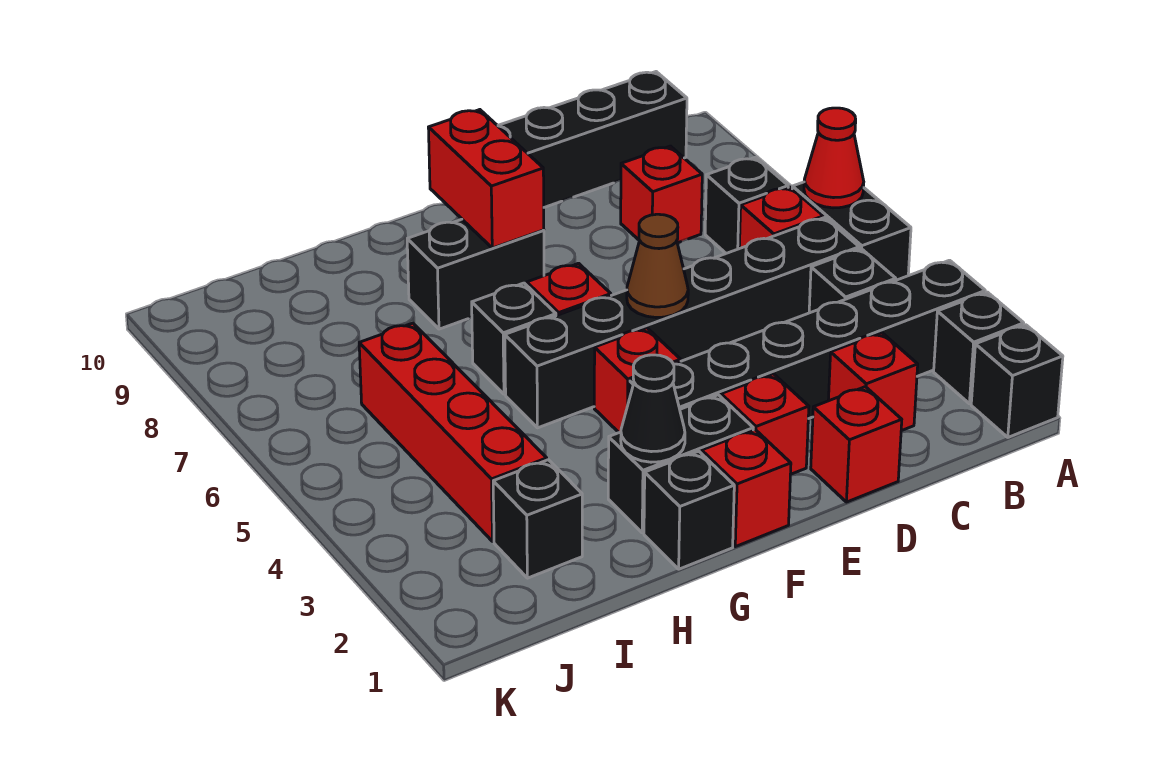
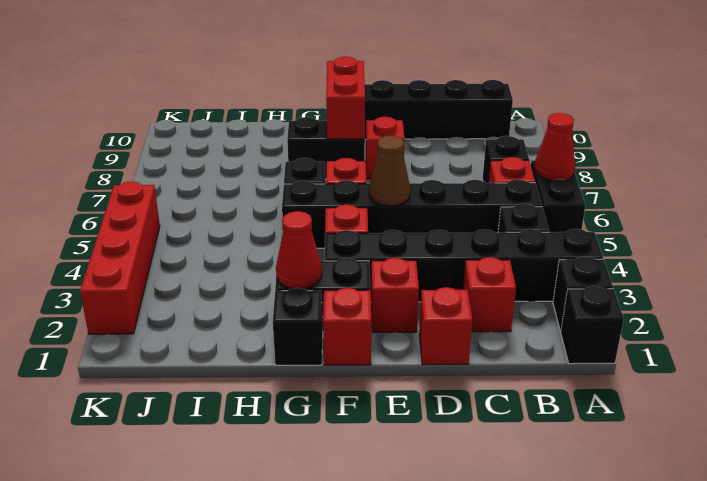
red brick C8 level 1 -> red brick E8 level 1
black cone G2 level 2 -> red cone G2 level 2
black brick I2 level 1 -> none
red brick I3:I6 level 1 -> red brick K2:K5 level 1

